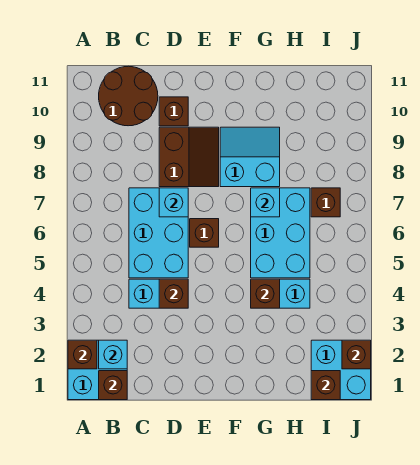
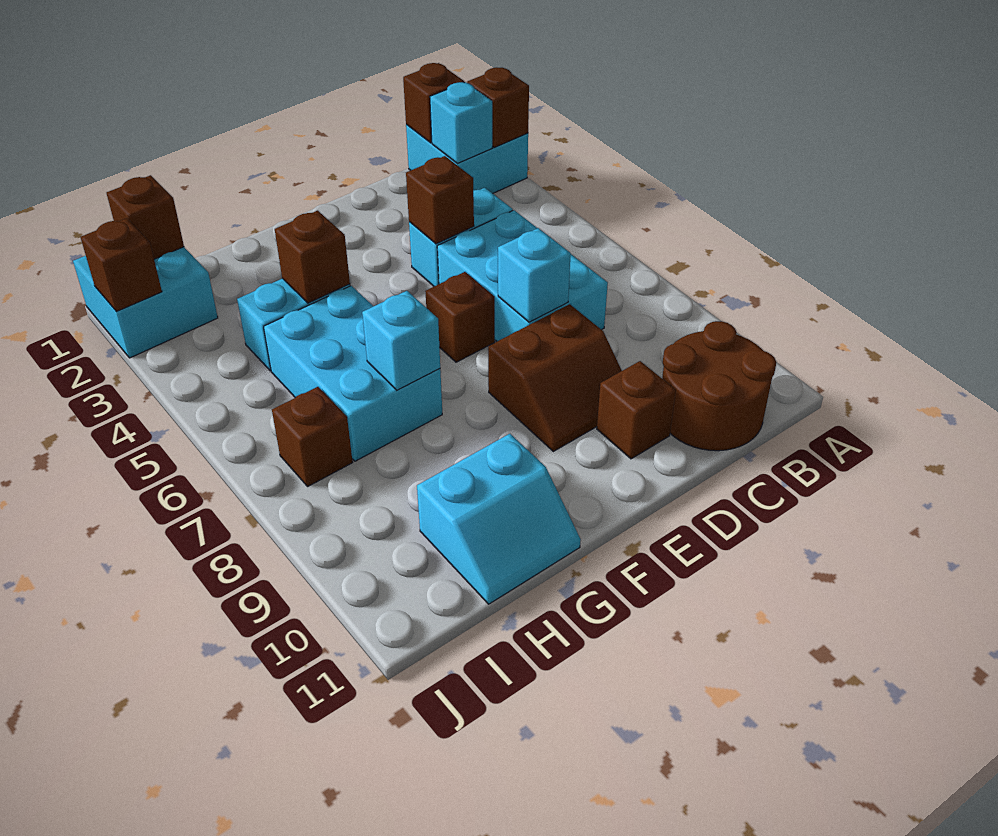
brown slope D8:E9 level 1 top D -> brown slope D8:E9 level 1 top 8
cyan slope F8:G9 level 1 top 8 -> cyan slope G10:H11 level 1 top 10

